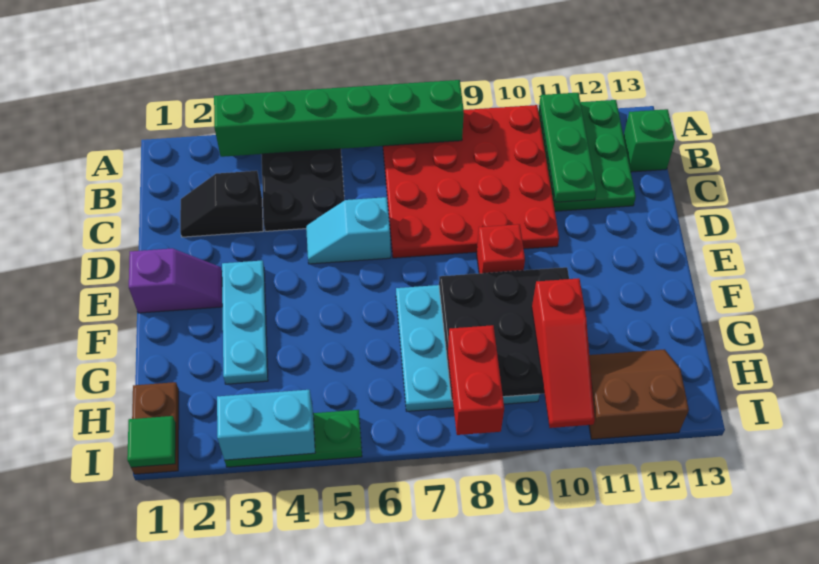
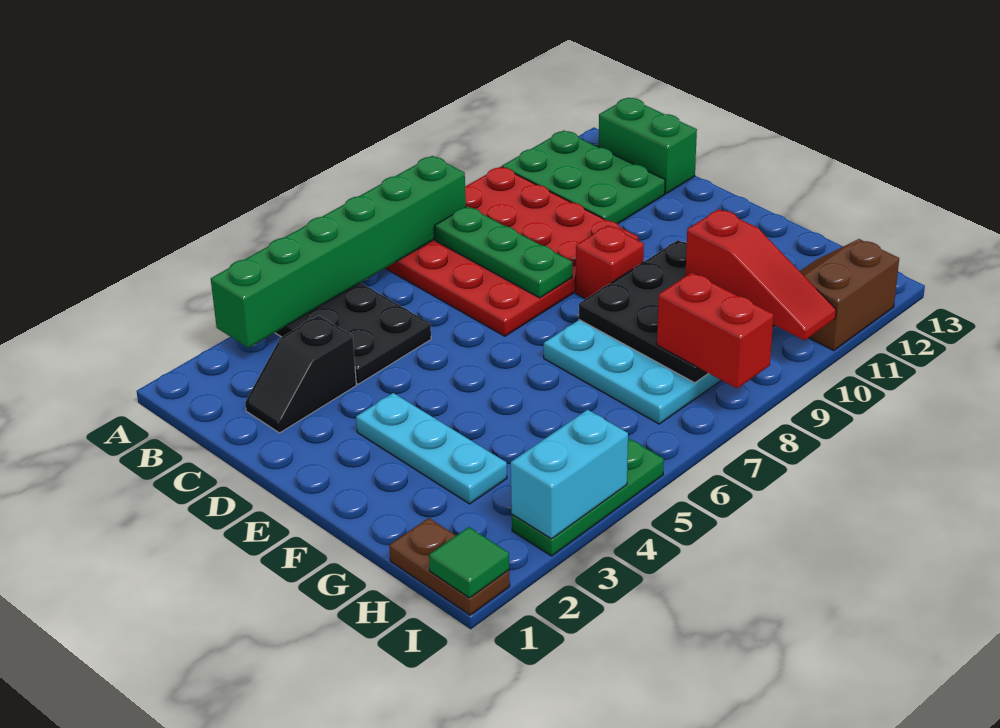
green plate A11:C11 level 2 -> green plate B8:D8 level 2
green brick B13 level 1 -> green brick B13:C13 level 1
cyan slope D5:D6 level 1 top 6 -> none
purple slope E1:E2 level 1 top 1 -> none

